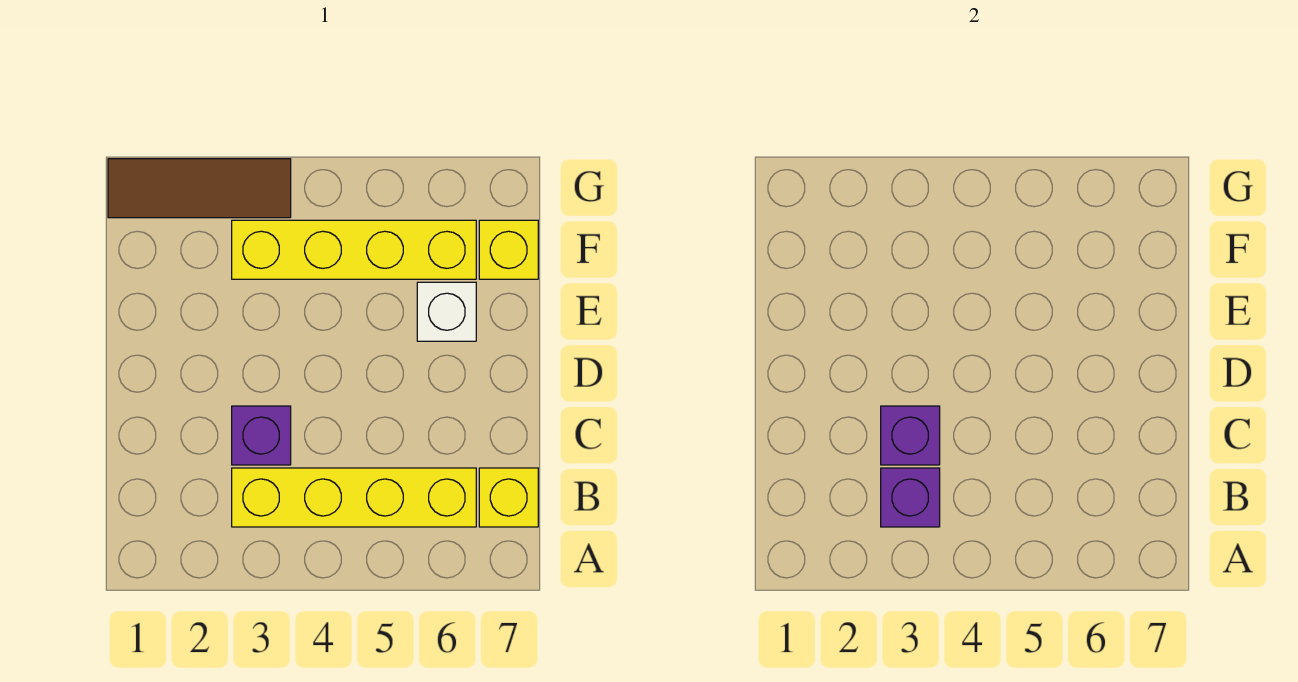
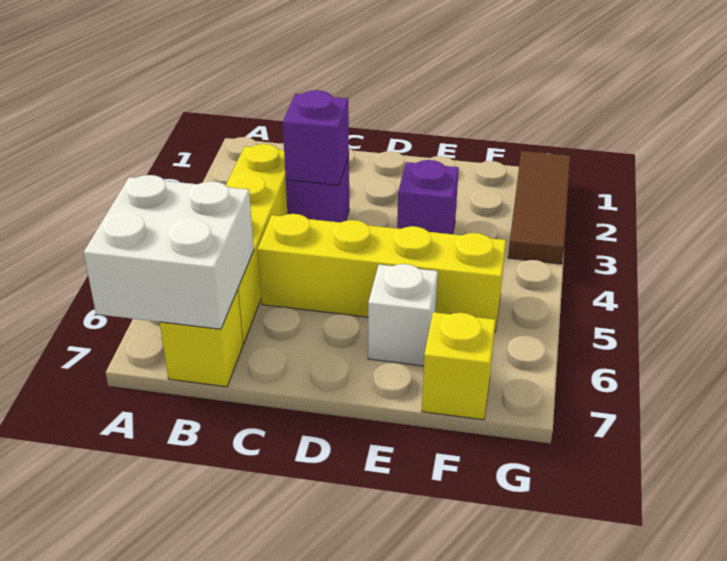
none -> white brick A6:B7 level 2
purple brick B3 level 2 -> purple brick E3 level 1
yellow brick F3:F6 level 1 -> yellow brick C5:F5 level 1

